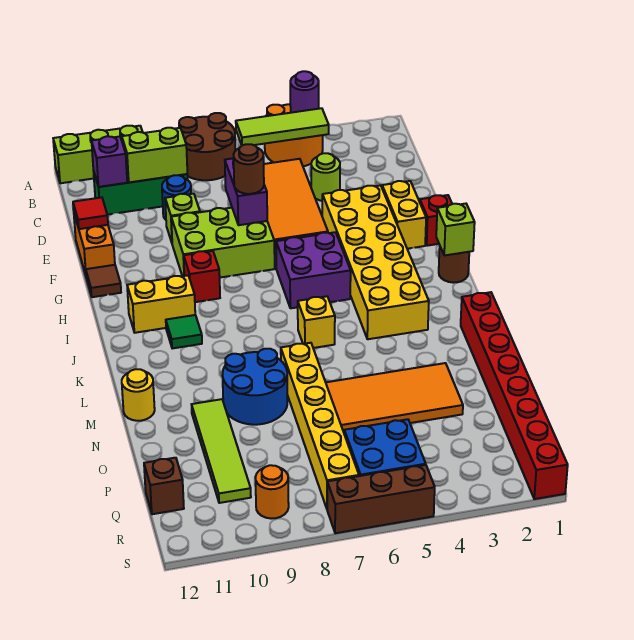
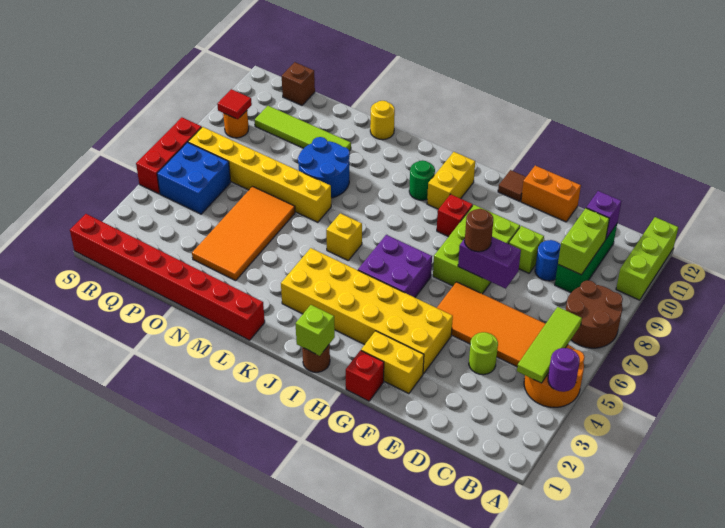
red tile E12 level 2 -> red tile R9 level 2
green tile J10 level 1 -> green round brick J10 level 1
brown brick S5:S7 level 1 -> red brick S5:S7 level 1

